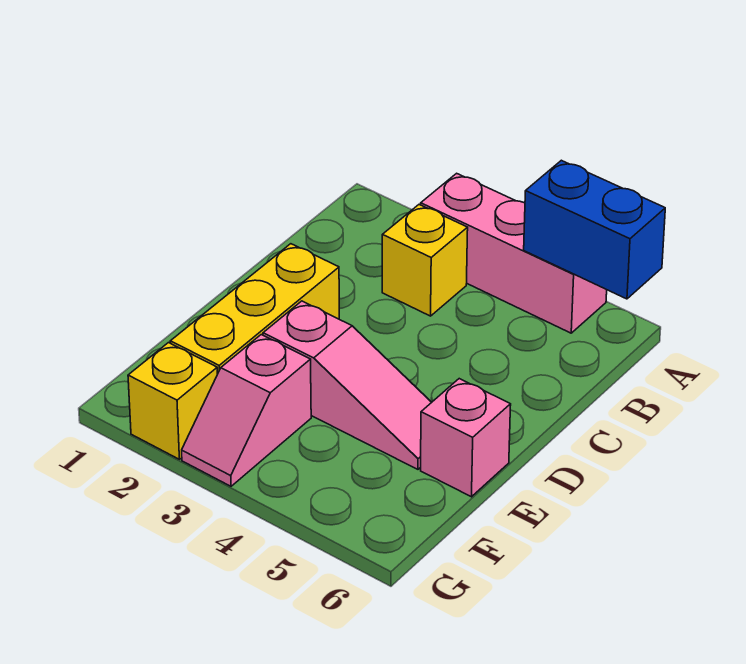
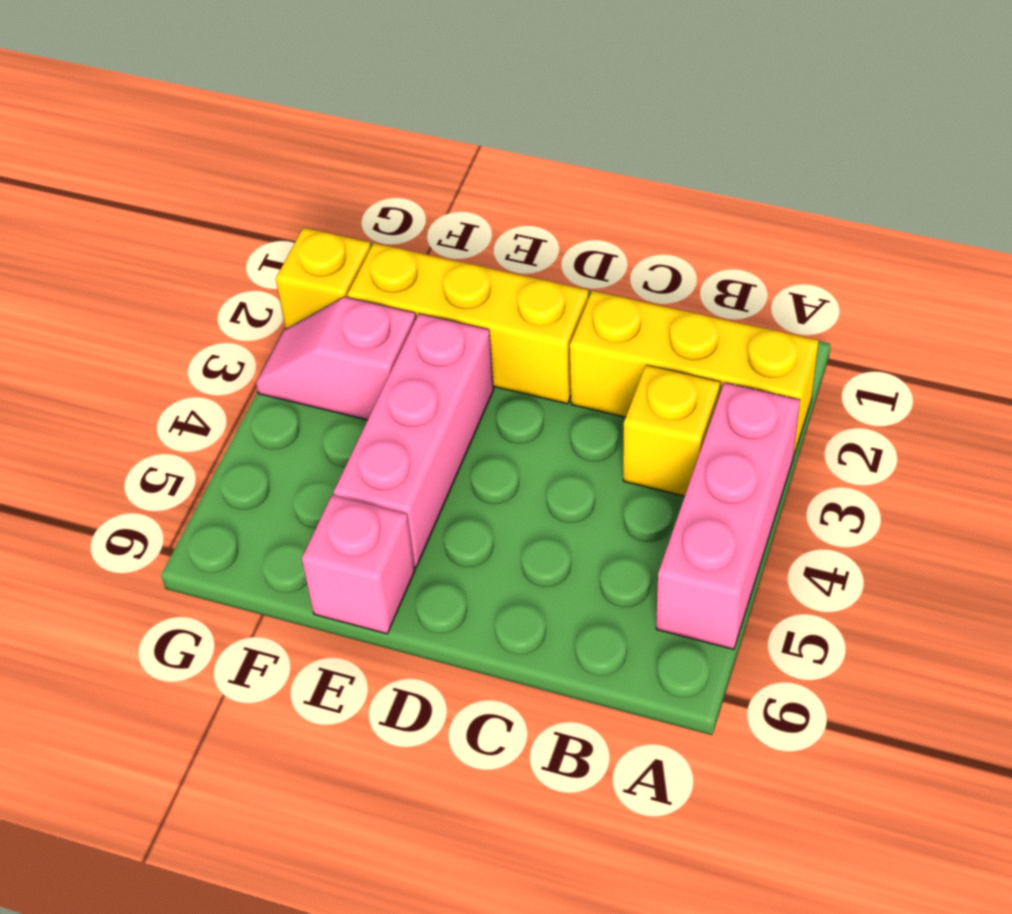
none -> yellow brick A2:C2 level 1
blue brick A5:A6 level 2 -> none
pink slope E3:E5 level 1 top 3 -> pink brick E3:E5 level 1

